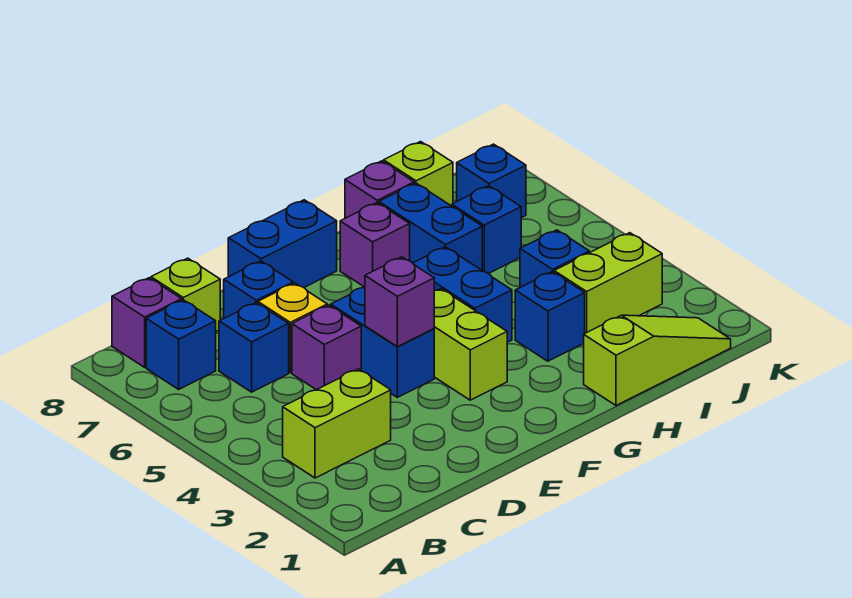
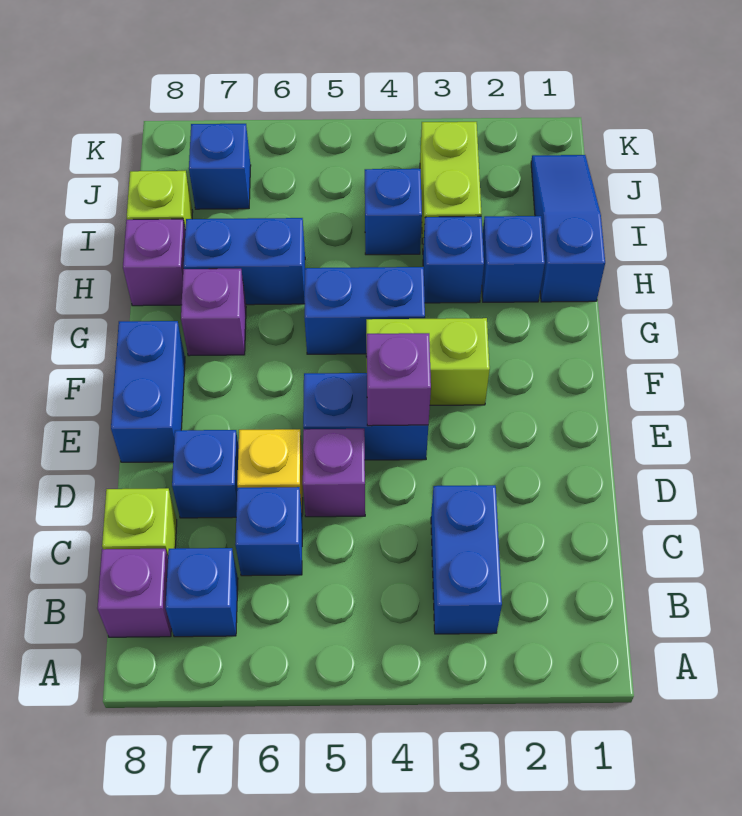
lime brick B3:C3 level 1 -> blue brick B3:C3 level 1
lime slope H1:J1 level 1 top H -> blue slope H1:J1 level 1 top H
blue brick I6 level 1 -> blue brick H2 level 1

